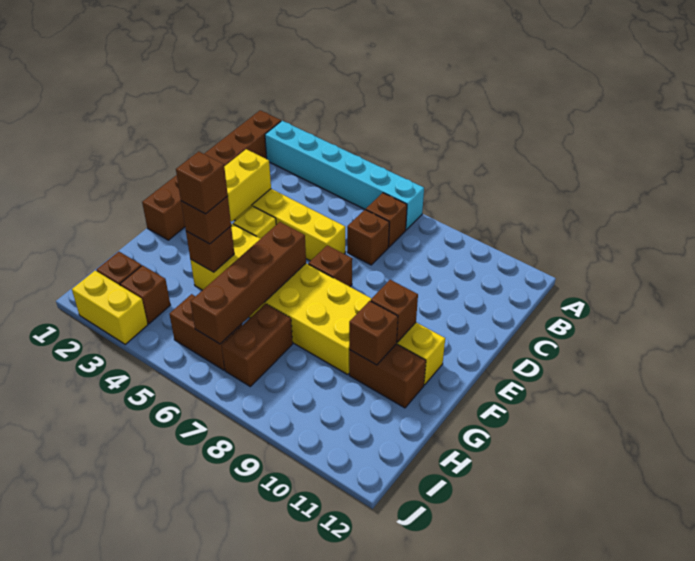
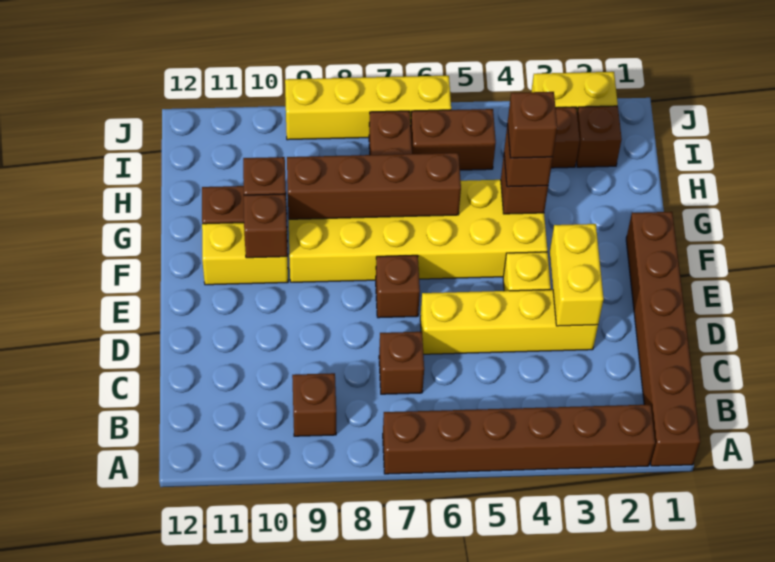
cyan brick A2:A7 level 1 -> brown brick A2:A7 level 1
brown brick B7 level 1 -> brown brick B9 level 1
brown brick F6:I6 level 2 -> brown brick G6:G9 level 2
none -> yellow brick J6:J9 level 1

